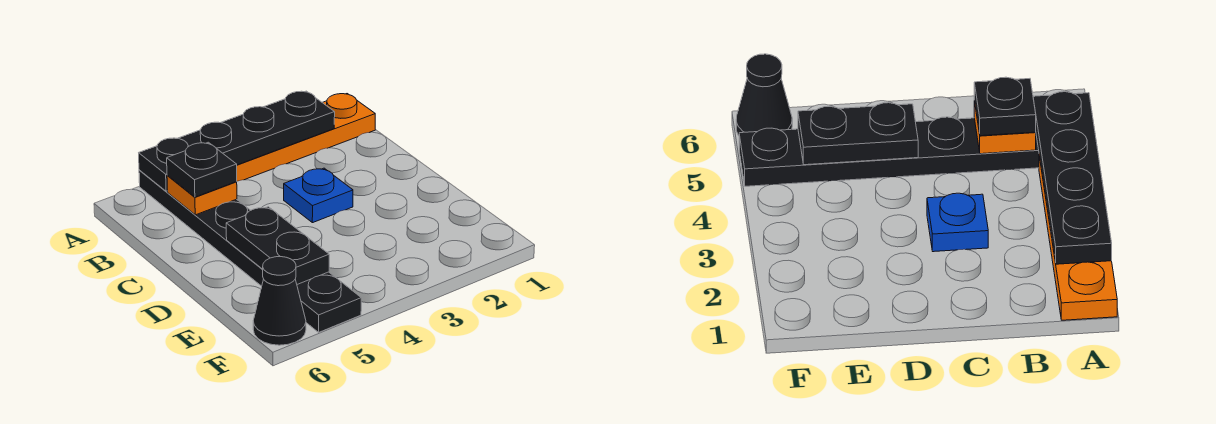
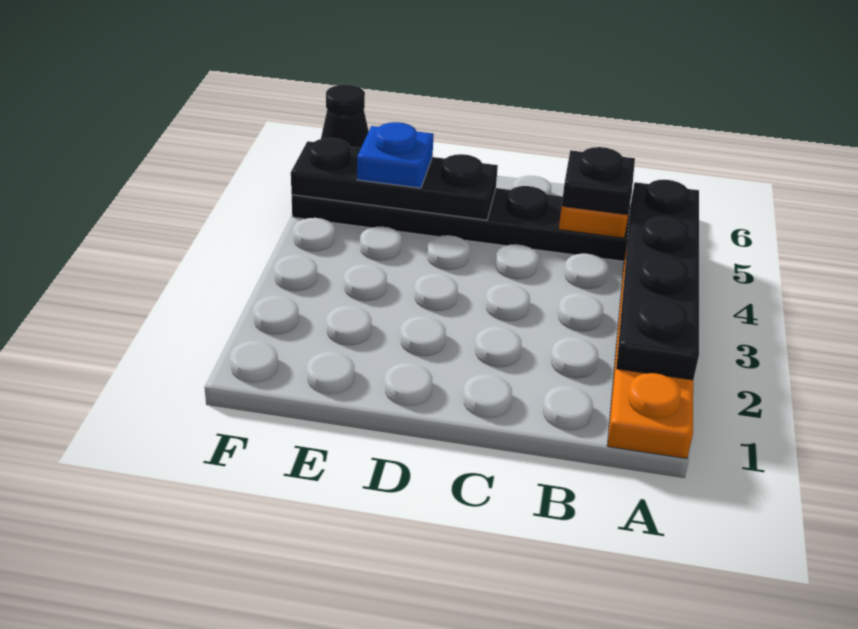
blue plate C3 level 1 -> blue plate E5 level 3
black plate D5:E5 level 2 -> black plate D5:F5 level 2

